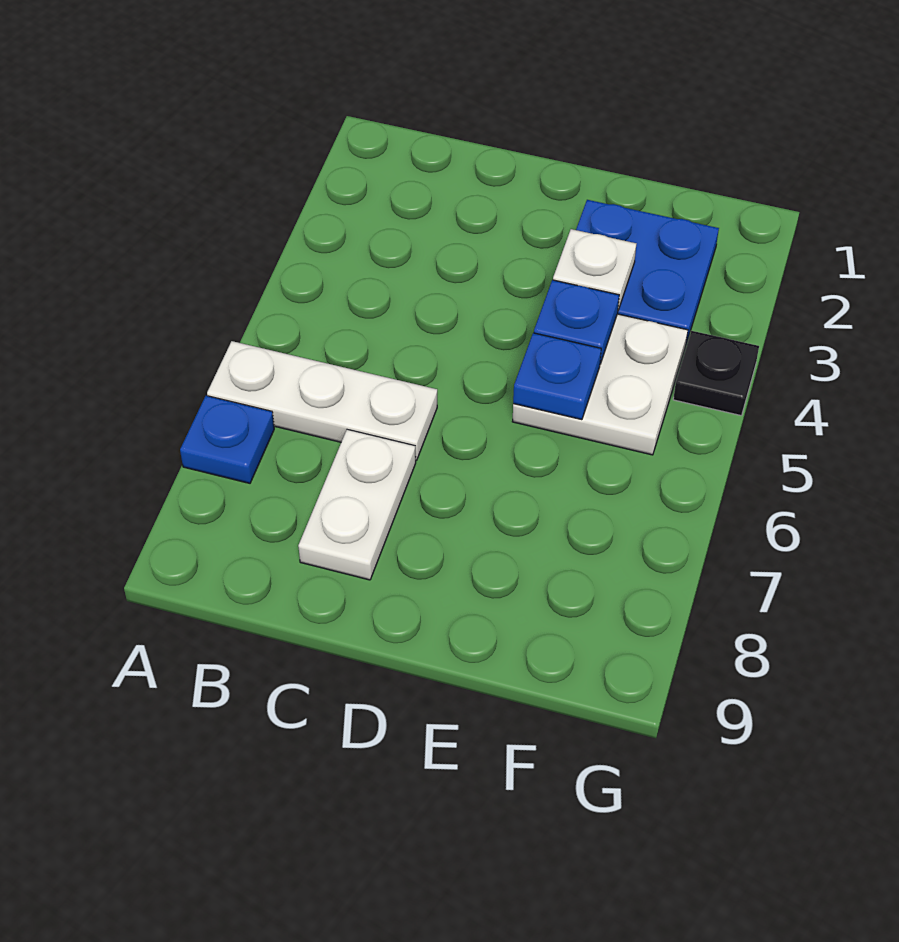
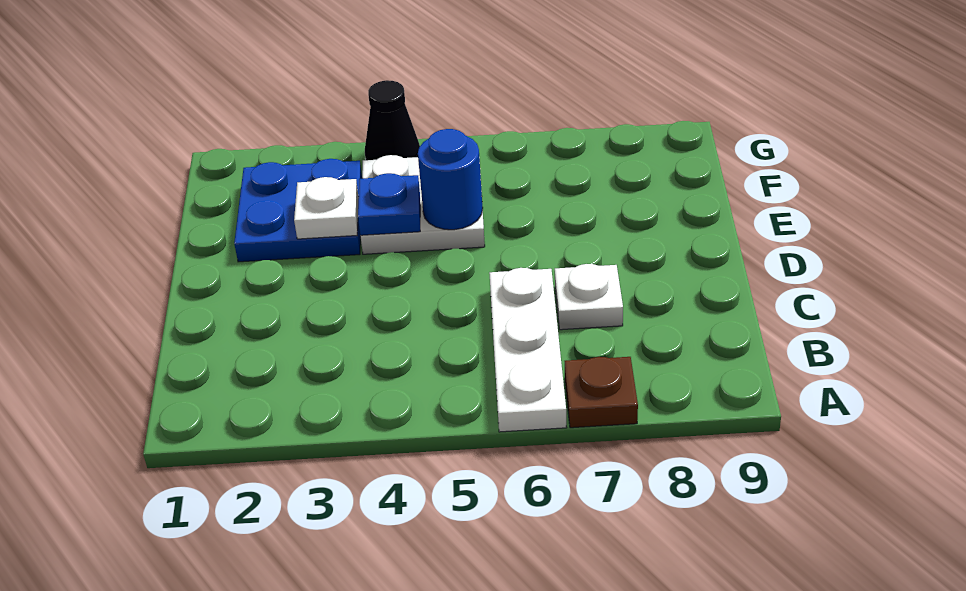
blue plate A7 level 1 -> brown plate A7 level 1
white plate C7:C8 level 1 -> white plate C7 level 1
blue plate E5 level 2 -> blue round brick E5 level 2
black plate G4 level 1 -> black cone G4 level 1

